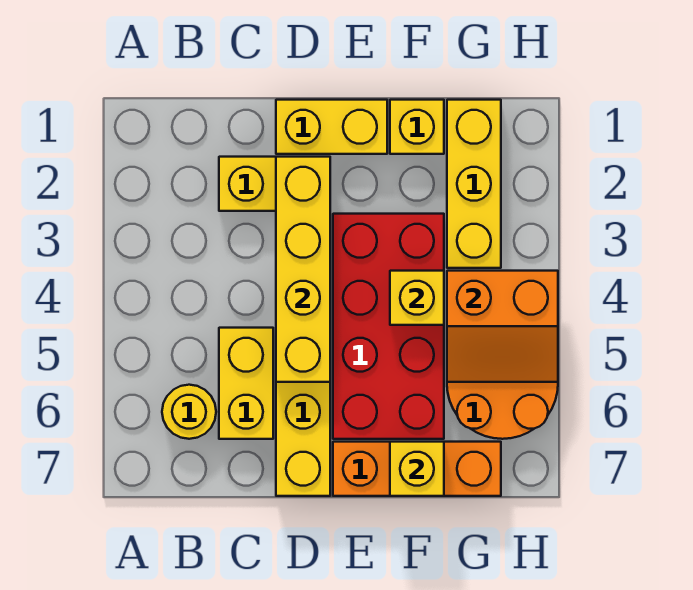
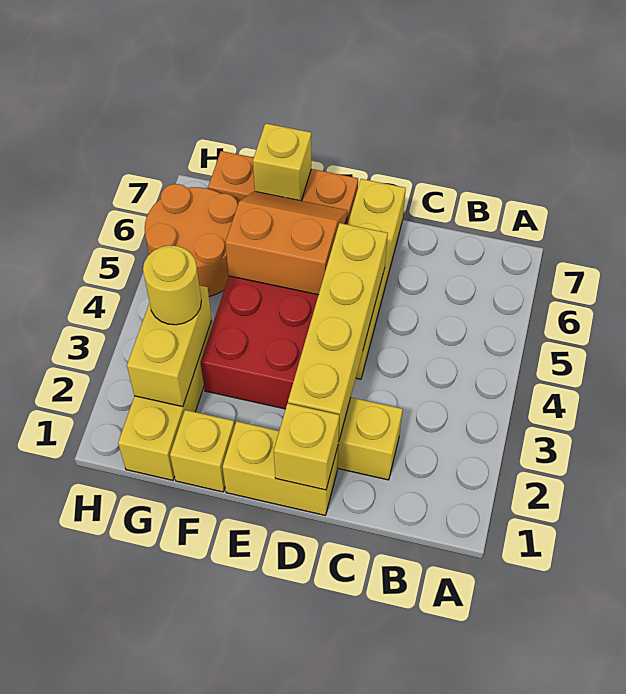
yellow round brick B6 level 1 -> yellow round brick G3 level 3
yellow brick C5:C6 level 1 -> yellow brick G2:G3 level 2
yellow brick F4 level 2 -> yellow brick D1 level 2
orange slope G4:H5 level 2 top 4 -> orange slope E5:F6 level 2 top 5

